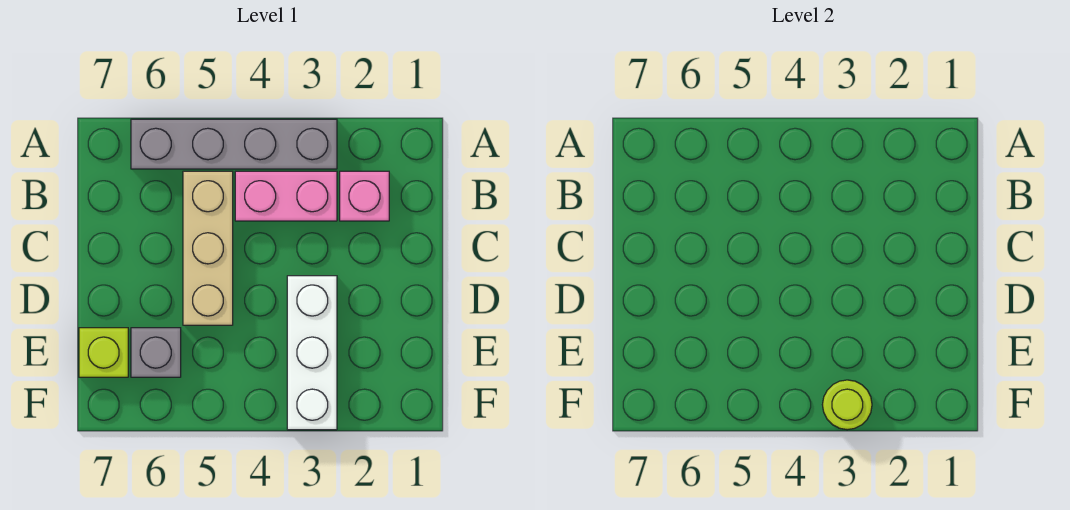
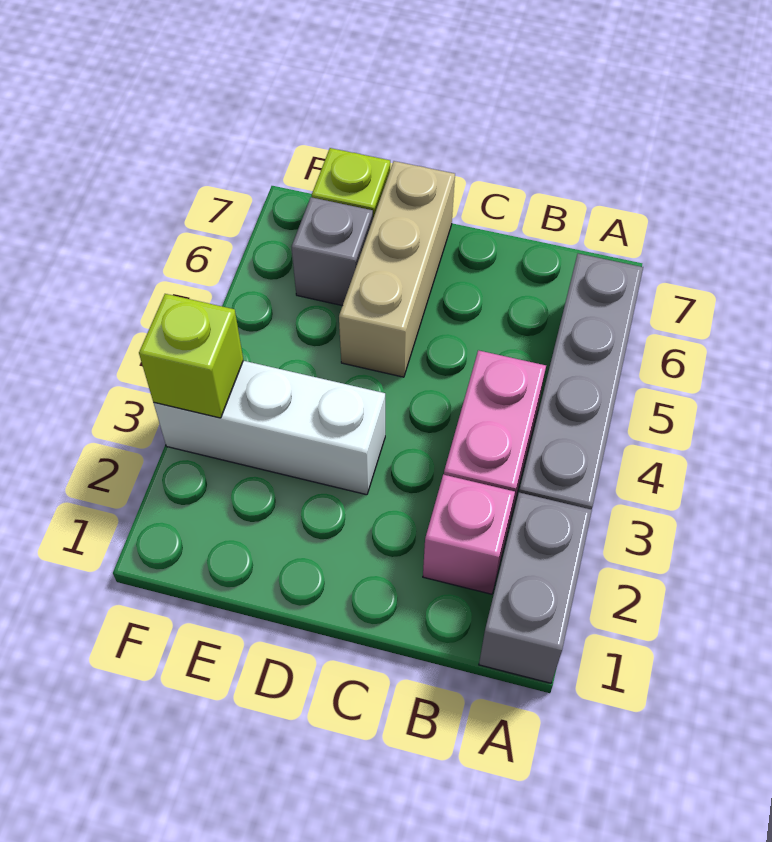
none -> grey brick A1:A2 level 1
tan brick B5:D5 level 1 -> tan brick D5:D7 level 1
lime round brick F3 level 2 -> lime brick F3 level 2

